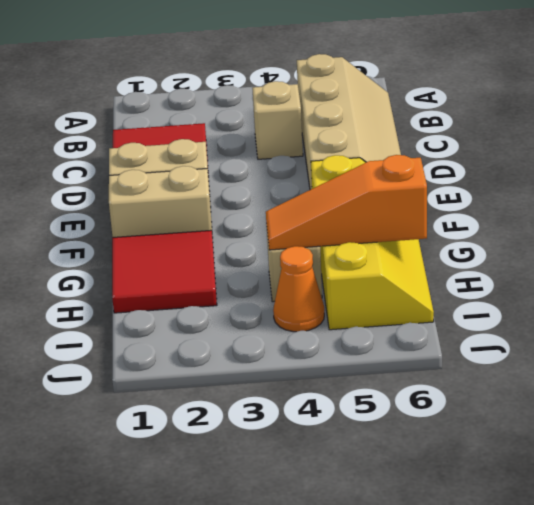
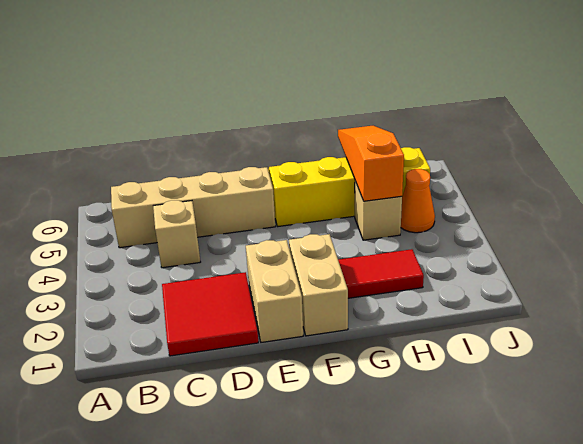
red tile G1:H2 level 1 -> red tile G2:H2 level 1
orange slope H4:H6 level 2 top 6 -> orange slope H4:H6 level 2 top 4

